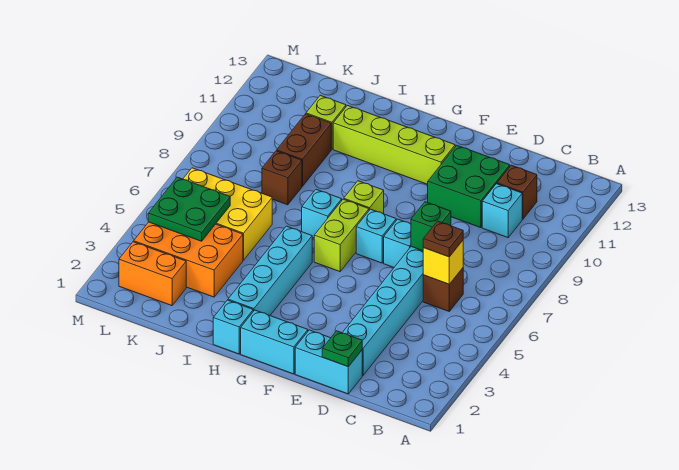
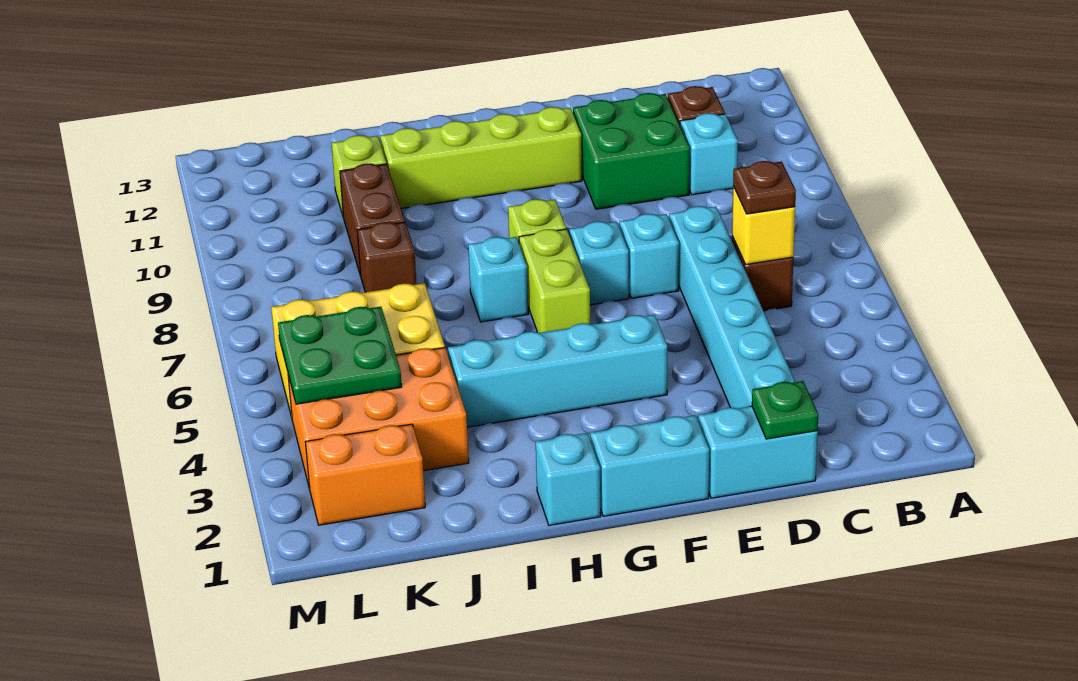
green brick D7 level 2 -> none
cyan brick H2:H5 level 1 -> cyan brick F4:I4 level 1

